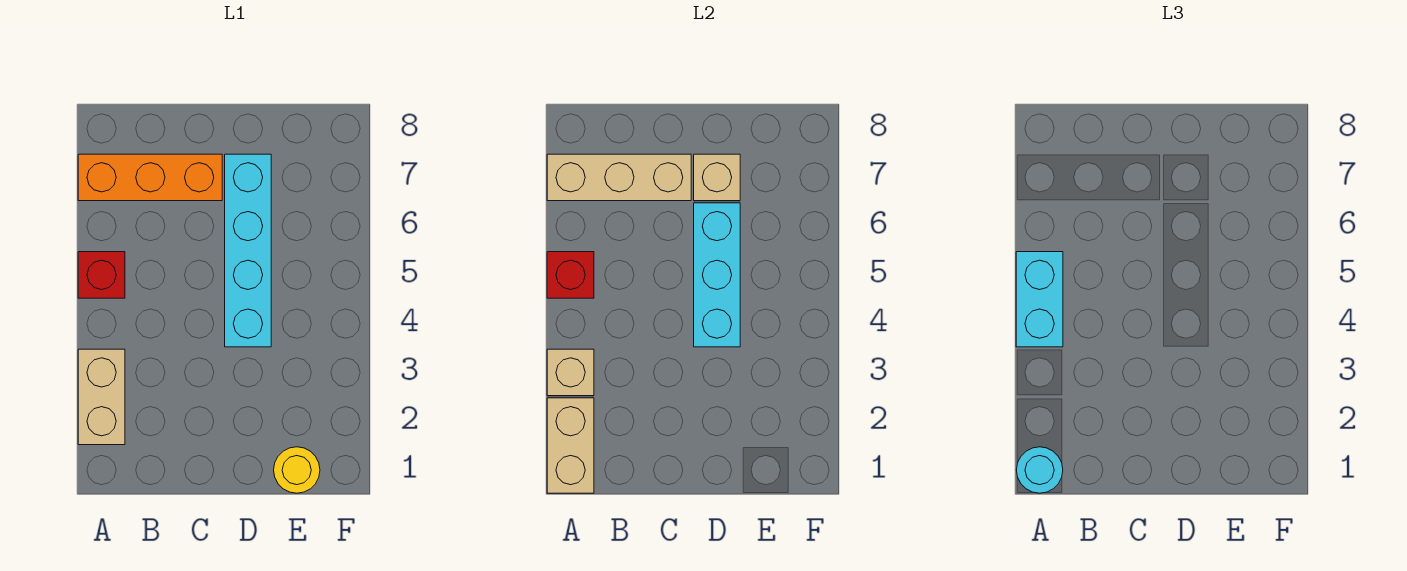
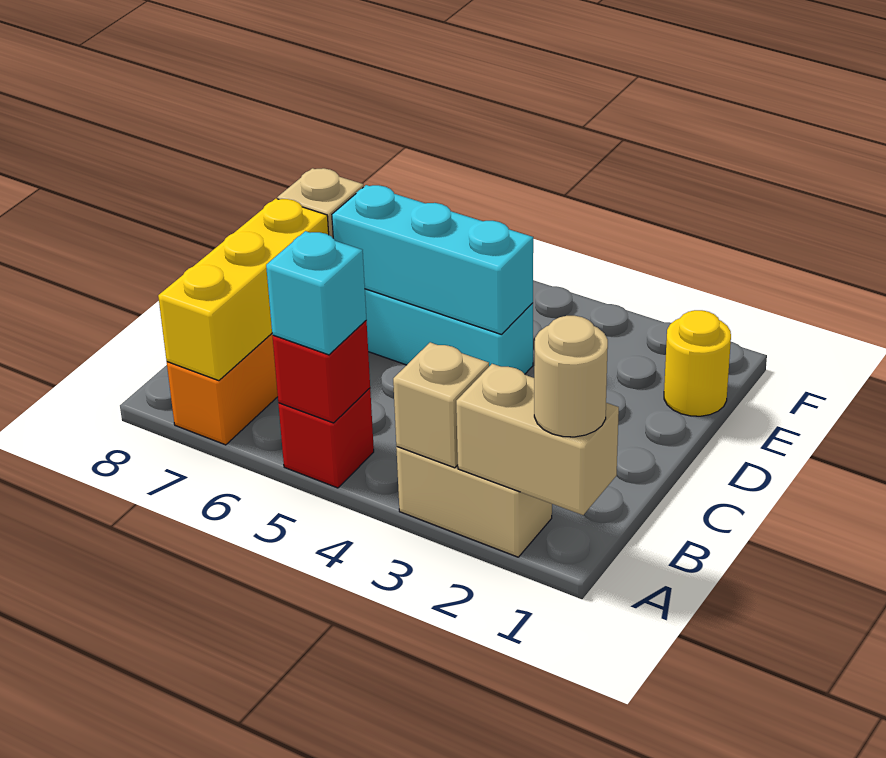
cyan round brick A1 level 3 -> tan round brick A1 level 3
cyan brick A4:A5 level 3 -> cyan brick A5 level 3
tan brick A7:C7 level 2 -> yellow brick A7:C7 level 2

